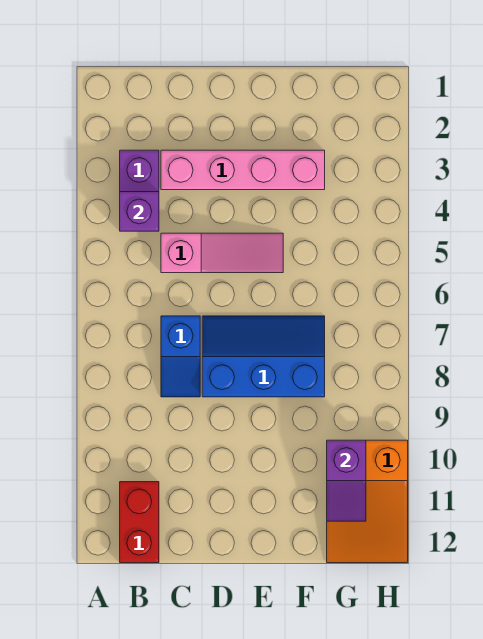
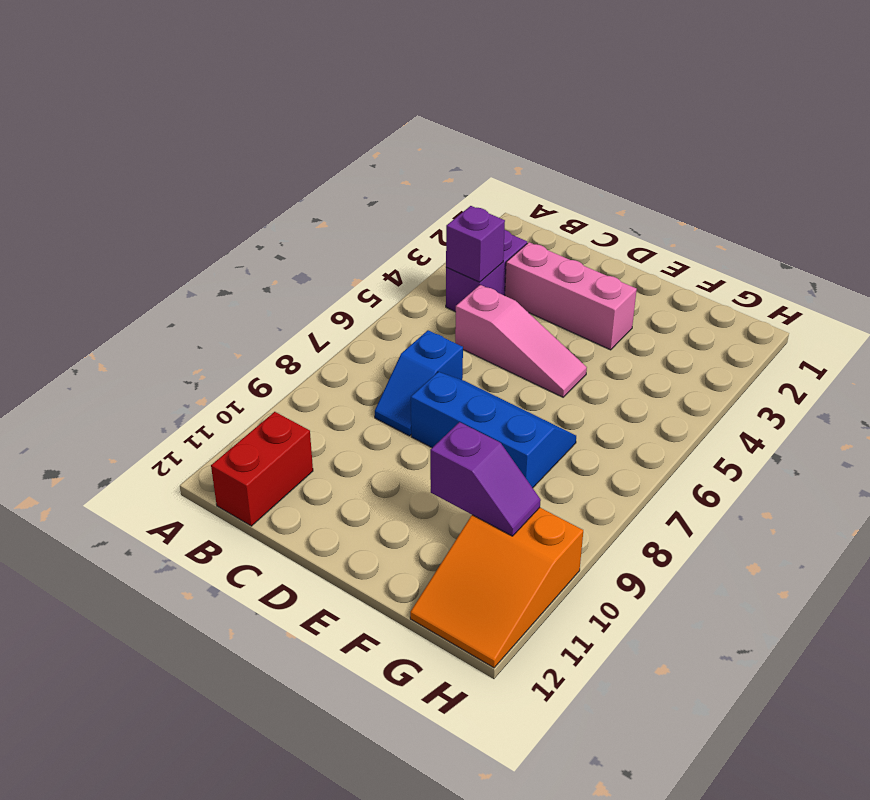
pink brick C3:F3 level 1 -> pink brick C3:E3 level 1
purple slope G10:G11 level 2 top 10 -> purple slope F10:G10 level 2 top F

